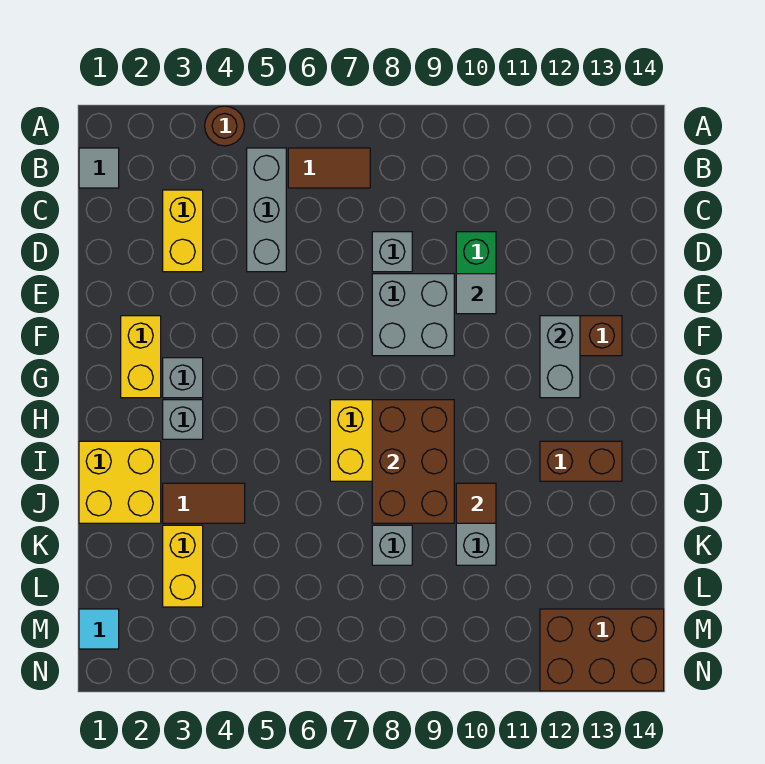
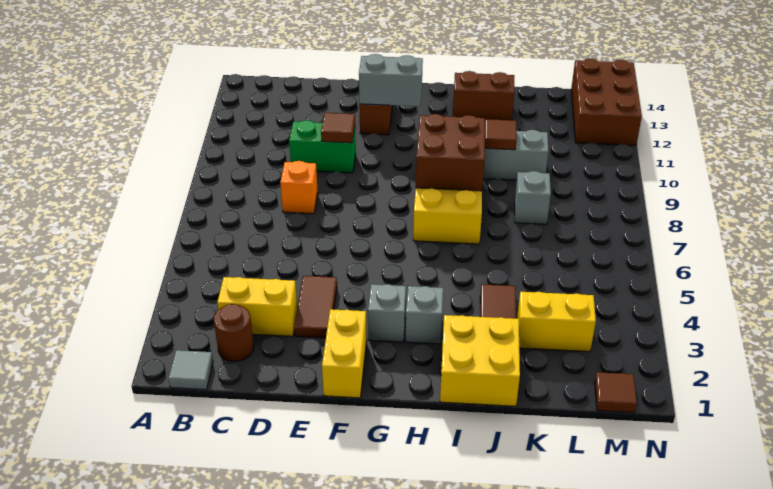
brown round brick A4 level 1 -> brown round brick C2 level 1
grey brick B5:D5 level 1 -> none
brown tile B6:B7 level 1 -> brown tile E3:E4 level 1
grey brick D8 level 1 -> orange brick D8 level 1
grey brick E8:F9 level 1 -> none
grey tile E10 level 2 -> brown tile E10 level 2
yellow brick F2:G2 level 1 -> yellow brick F1:F2 level 1
brown brick H8:J9 level 2 -> brown brick H8:I9 level 2
brown brick I12:I13 level 1 -> brown brick I13:J13 level 1
cyan tile M1 level 1 -> brown tile M1 level 1

